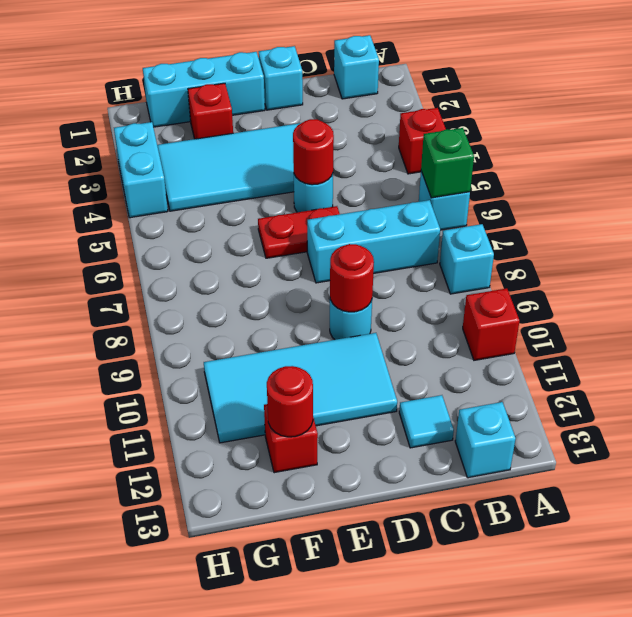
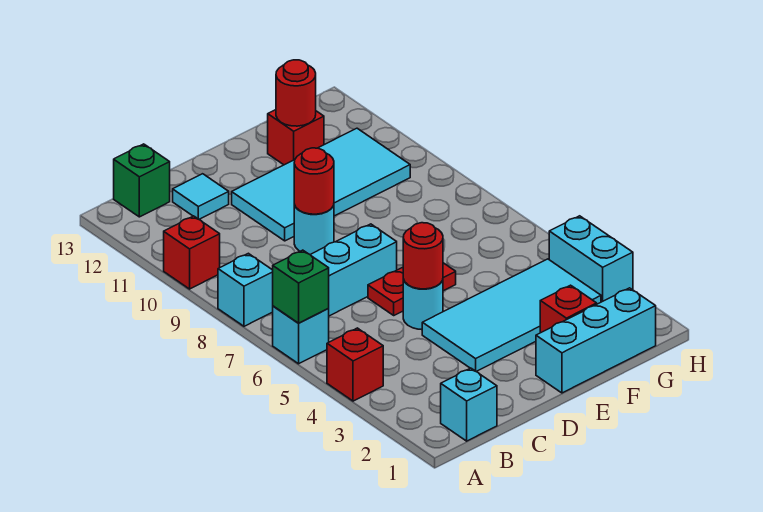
cyan brick B13 level 1 -> green brick B13 level 1
cyan brick D1 level 1 -> none

